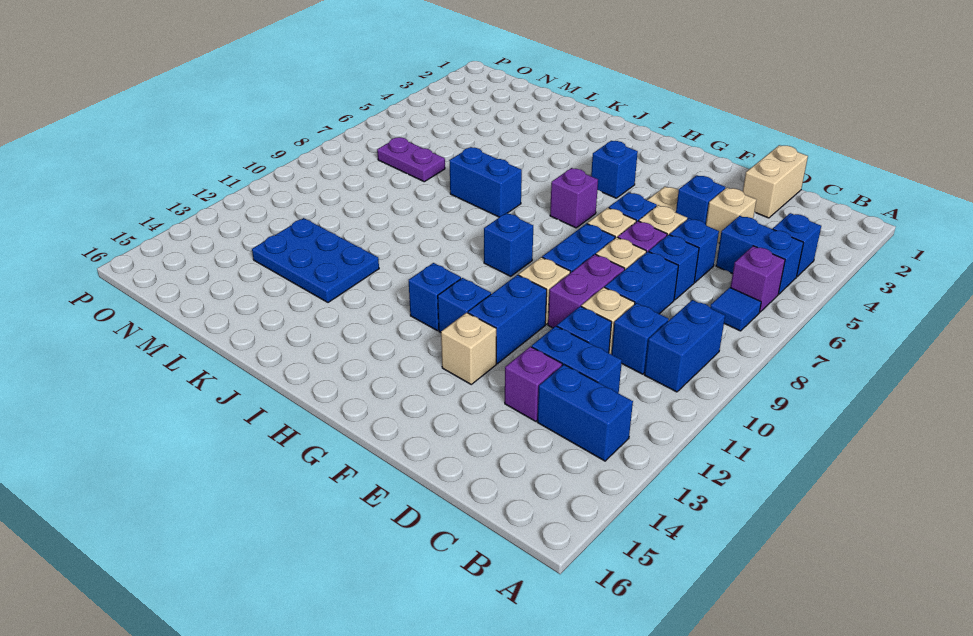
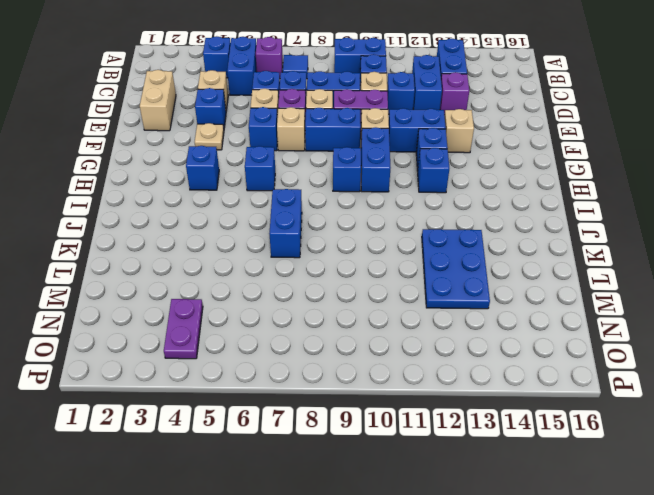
tan brick D1:D2 level 1 -> tan brick D2:E2 level 1
none -> blue brick G10:H10 level 1
purple brick H6 level 1 -> blue brick H6 level 1
purple plate M7:N7 level 1 -> purple plate N4:O4 level 1

